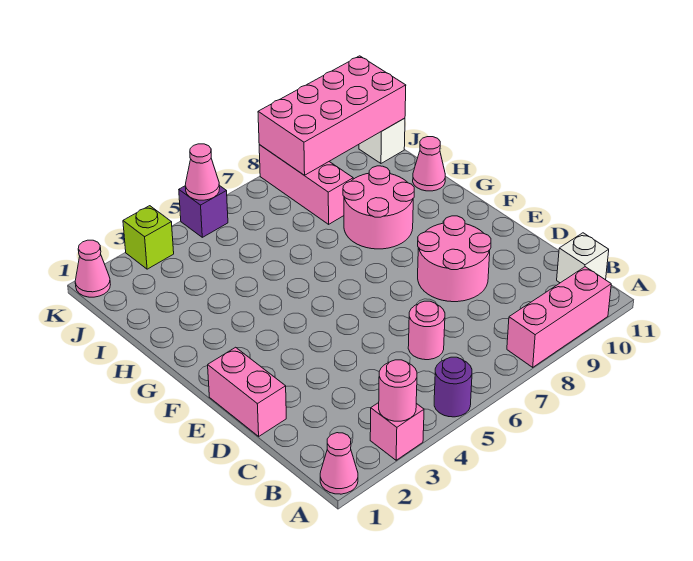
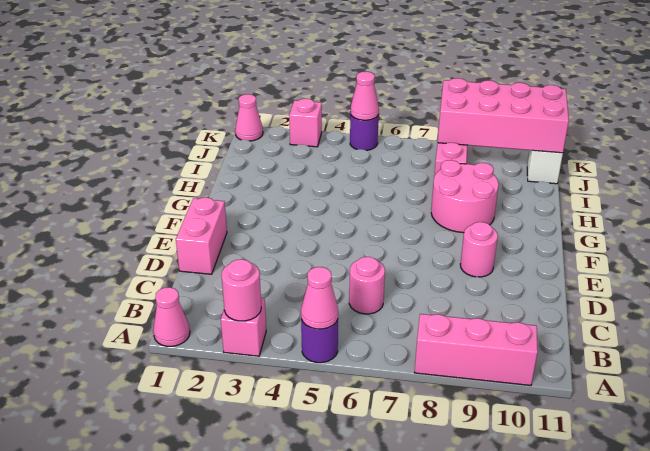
white brick B11 level 1 -> none
pink round brick D8:E9 level 1 -> pink round brick E9 level 1
pink cone H11 level 1 -> pink cone A5 level 2
lime brick K3 level 1 -> pink brick K3 level 1
purple brick K5 level 1 -> purple round brick K5 level 1

